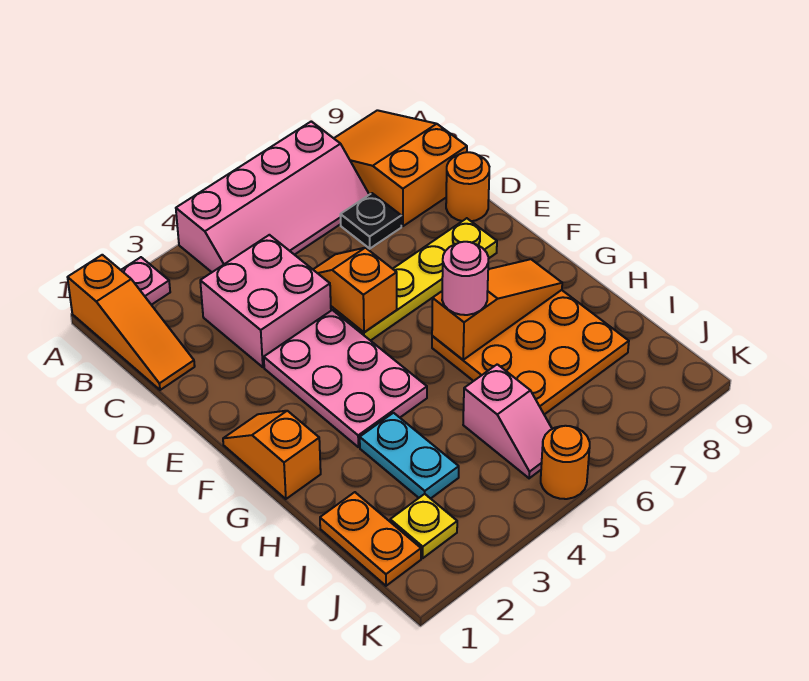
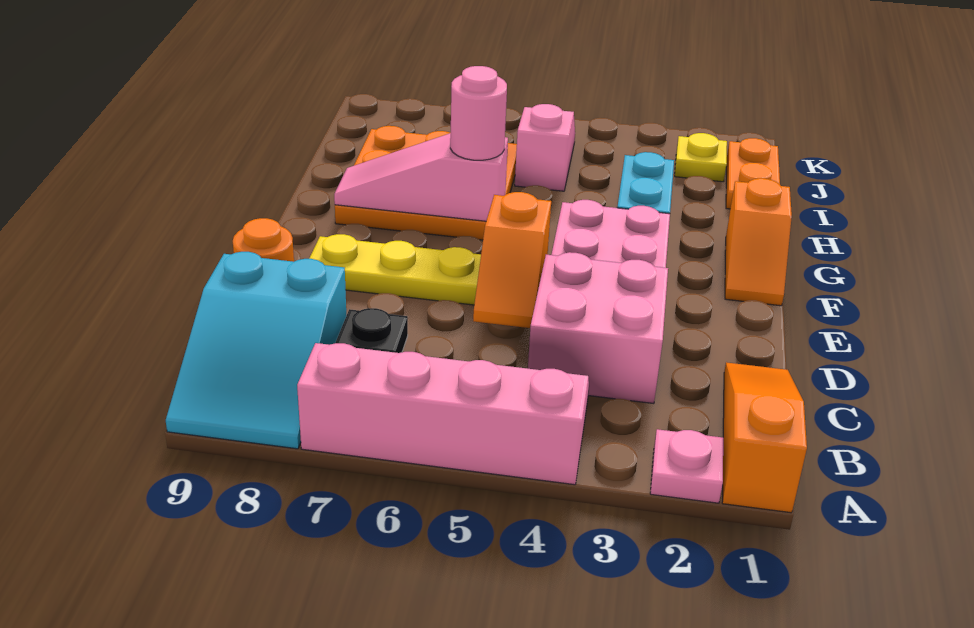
orange slope A8:C9 level 1 top C -> cyan slope A8:C9 level 1 top C
orange slope G6:G8 level 2 top 6 -> pink slope G6:G8 level 2 top 6
orange round brick K5 level 1 -> none

